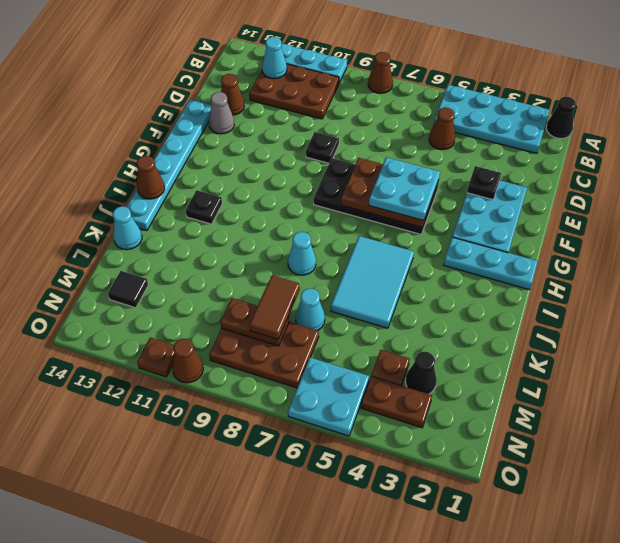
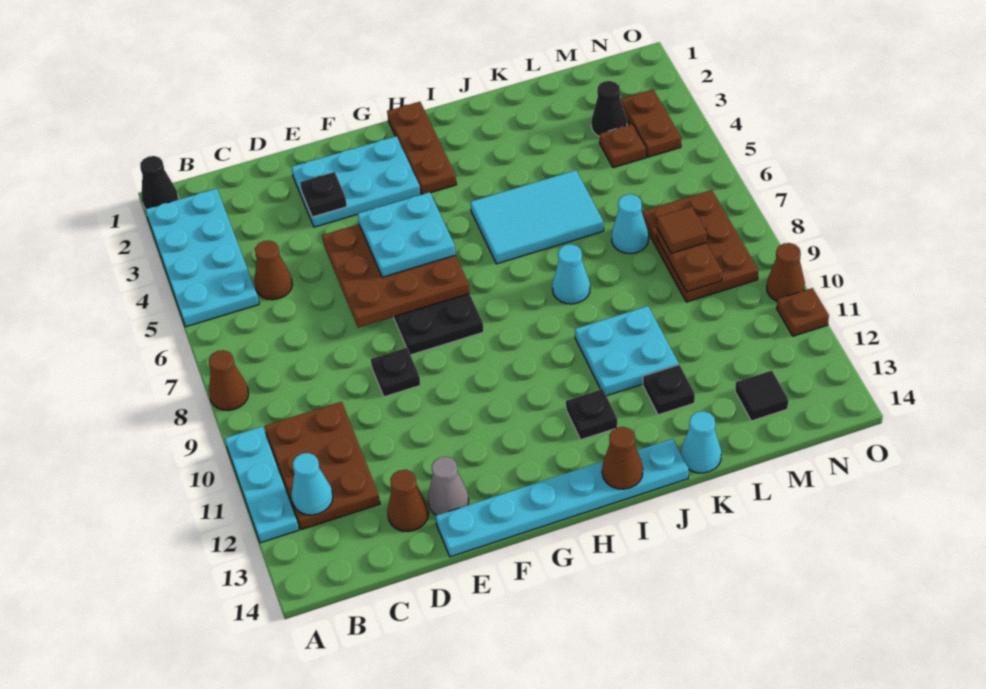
brown plate F5:G7 level 2 -> brown plate E5:G7 level 2
cyan plate H1:H3 level 1 -> brown plate H1:H3 level 1
none -> black plate K12 level 1
brown tile L8:M8 level 3 -> brown tile M8 level 3
cyan plate N5:O6 level 1 -> cyan plate J10:K11 level 1

